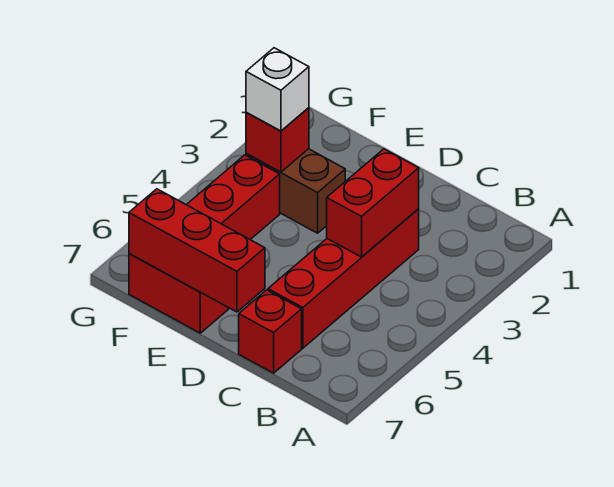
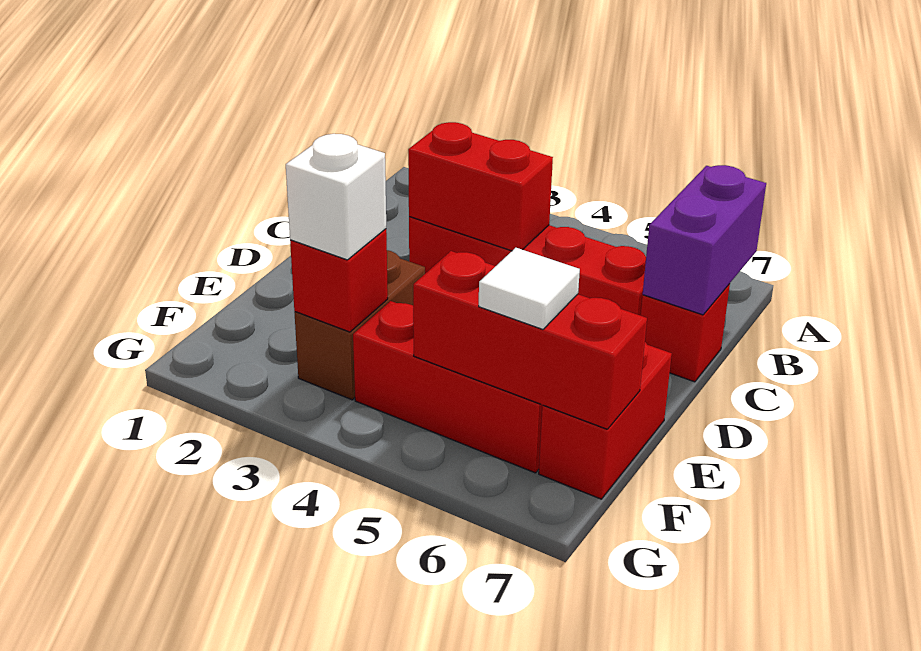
none -> purple brick B7:C7 level 2
red brick D7:F7 level 2 -> red brick F5:F7 level 2
none -> white tile F6 level 3

